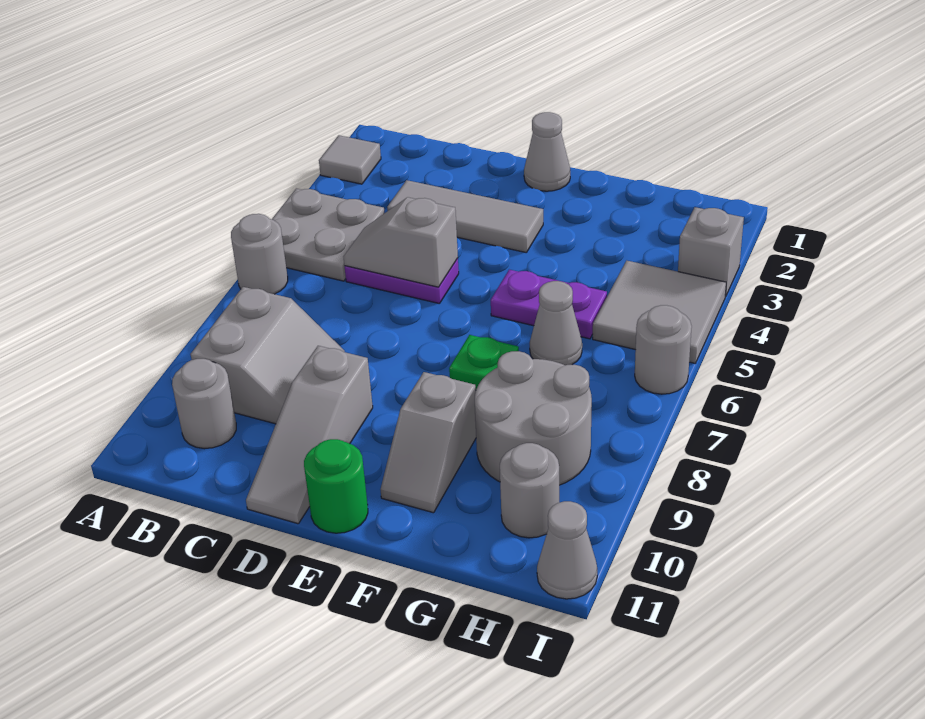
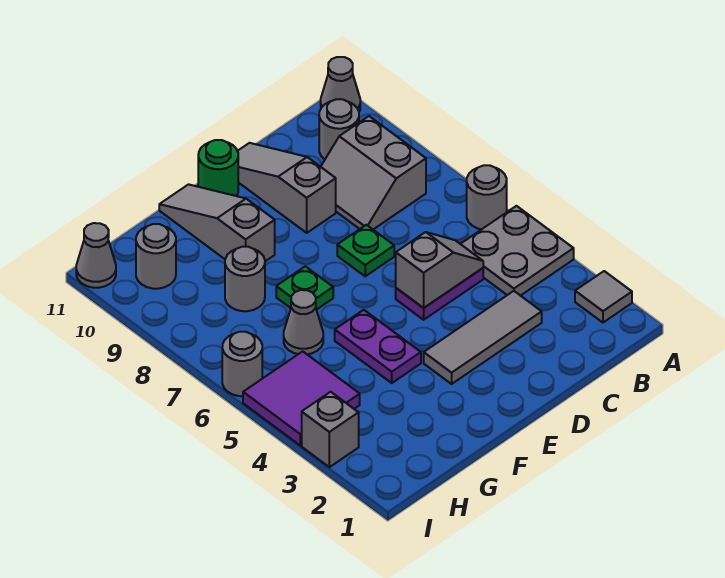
none -> green plate D7 level 1
grey cone E1 level 1 -> grey cone A11 level 1
purple plate F5:G5 level 1 -> purple plate F4:F5 level 1
grey slope F9:F10 level 1 top 9 -> grey slope F9:F11 level 1 top 9
grey round brick G8:H9 level 1 -> grey round brick G8 level 1
grey tile H4:I5 level 1 -> purple tile H4:I5 level 1

